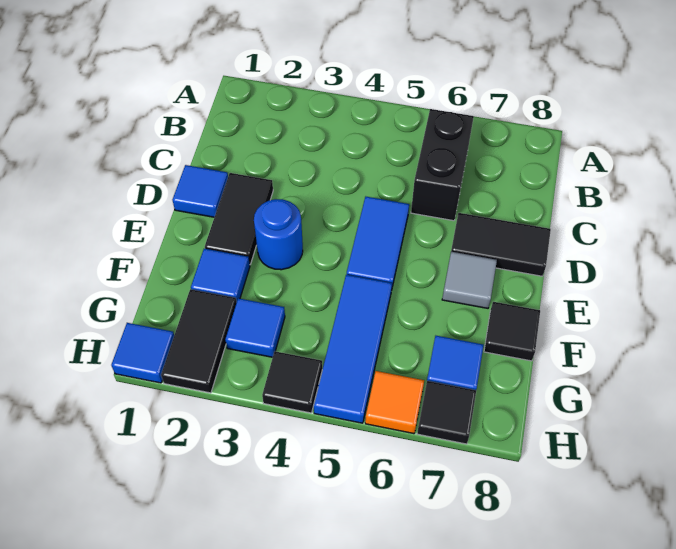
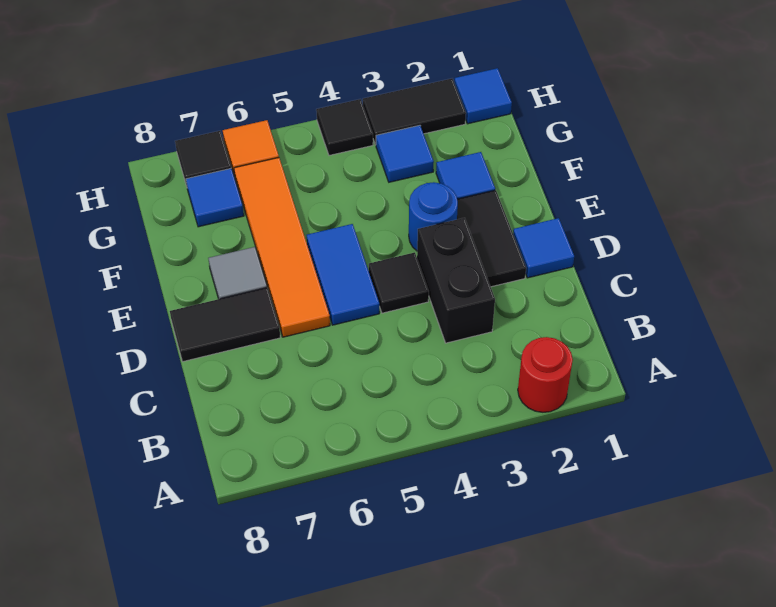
none -> red round brick A2 level 1
black brick B6:C6 level 1 -> black brick C3:D3 level 1
none -> orange tile D6:G6 level 1
blue tile F5:H5 level 1 -> none
black tile F8 level 1 -> black tile D4 level 1
black tile G2:H2 level 1 -> black tile H2:H3 level 1

